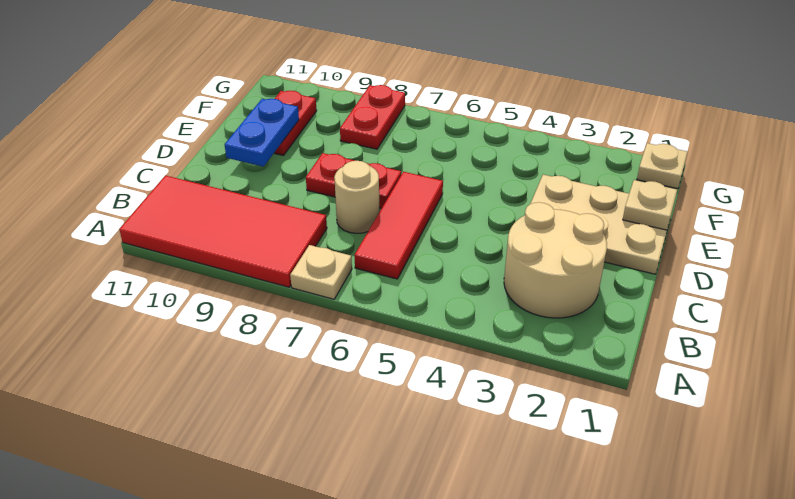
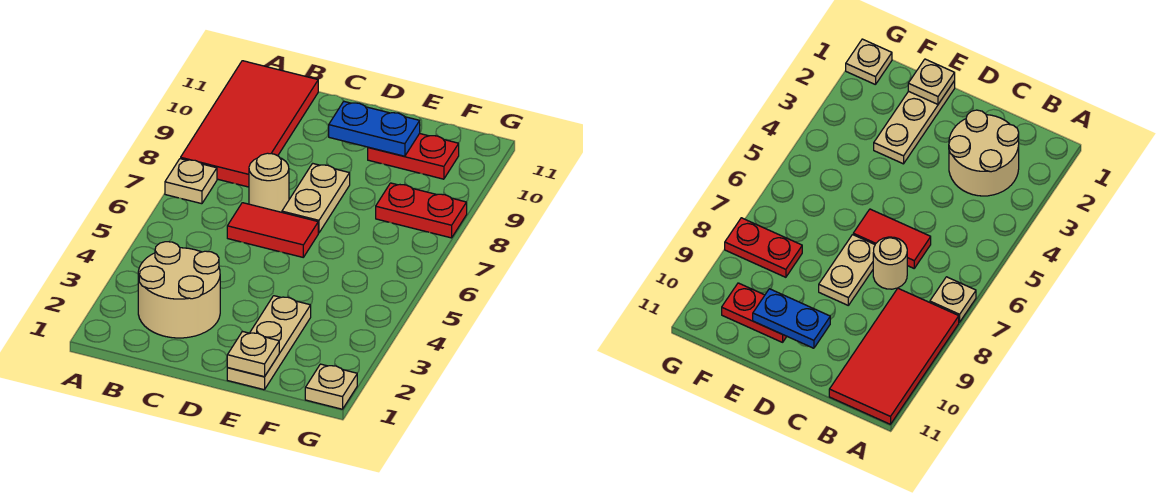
red tile B6:D6 level 1 -> red tile C6:D6 level 1
tan plate D1:E3 level 1 -> tan plate E1:E3 level 1
red plate D7:D8 level 1 -> tan plate D7:D8 level 1

